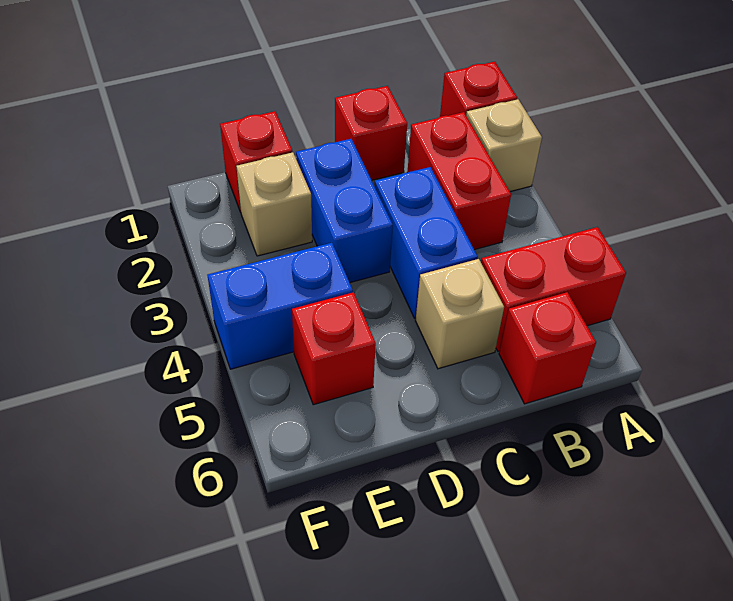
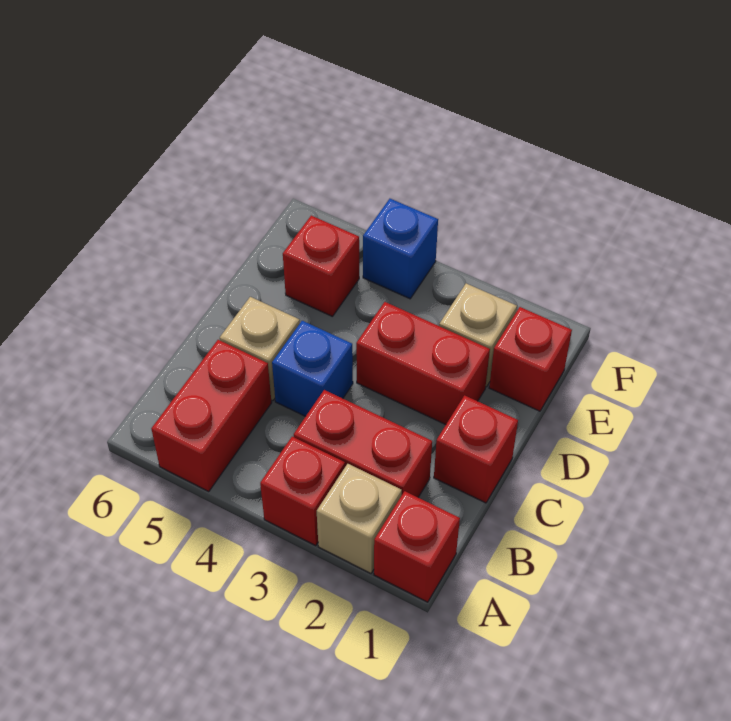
red brick B6 level 1 -> red brick A3 level 1
blue brick C3:C4 level 1 -> blue brick C4 level 1
blue brick D2:D3 level 1 -> red brick D2:D3 level 1
blue brick E4:F4 level 1 -> blue brick F4 level 1

